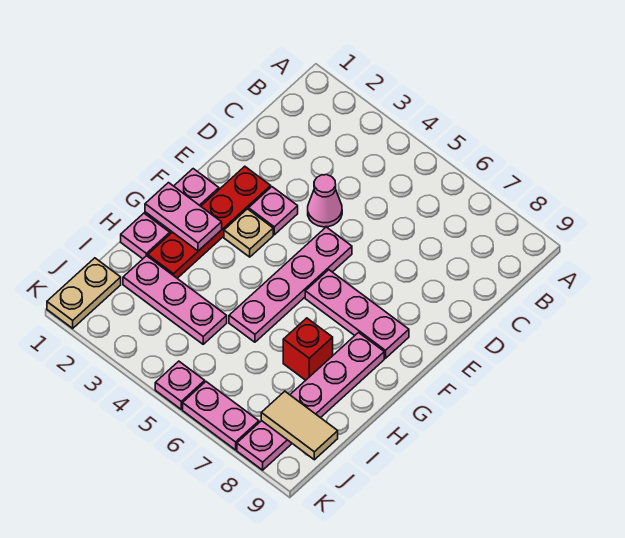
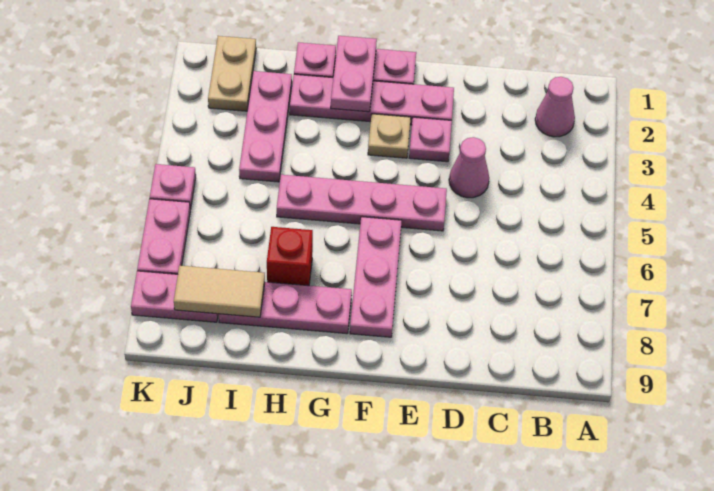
none -> pink cone B2 level 1
red plate E2:H2 level 1 -> pink plate E2:H2 level 1
tan plate J1:K1 level 1 -> tan plate J1:J2 level 1
tan tile J8:J9 level 2 -> tan tile I8:J8 level 2

